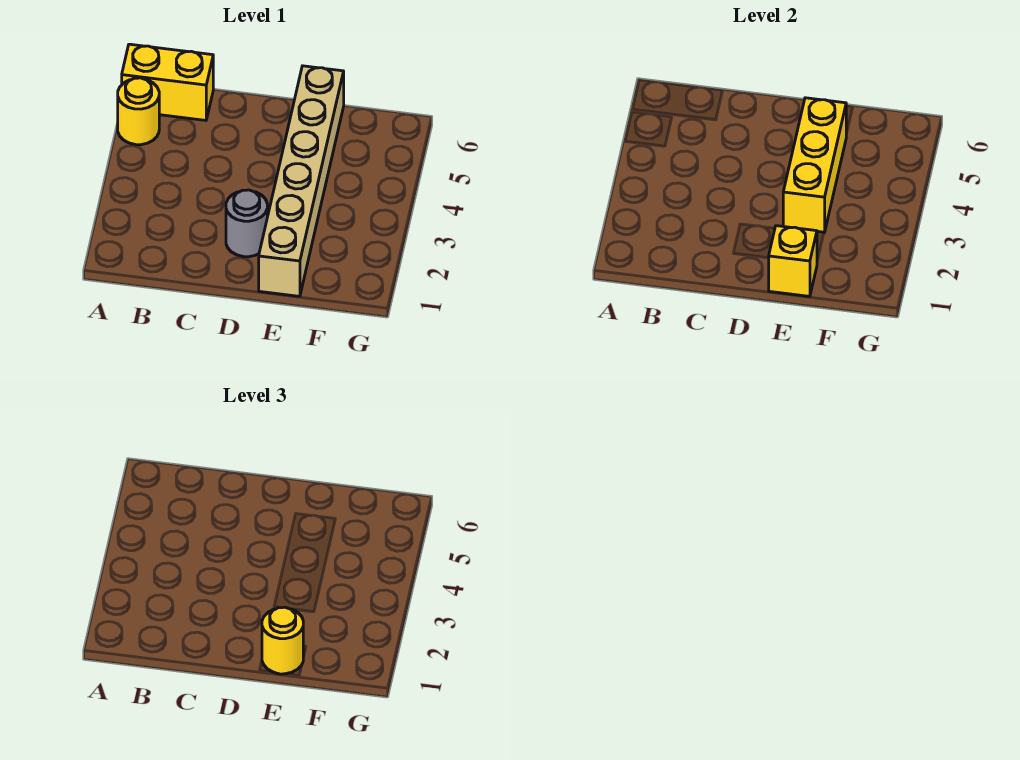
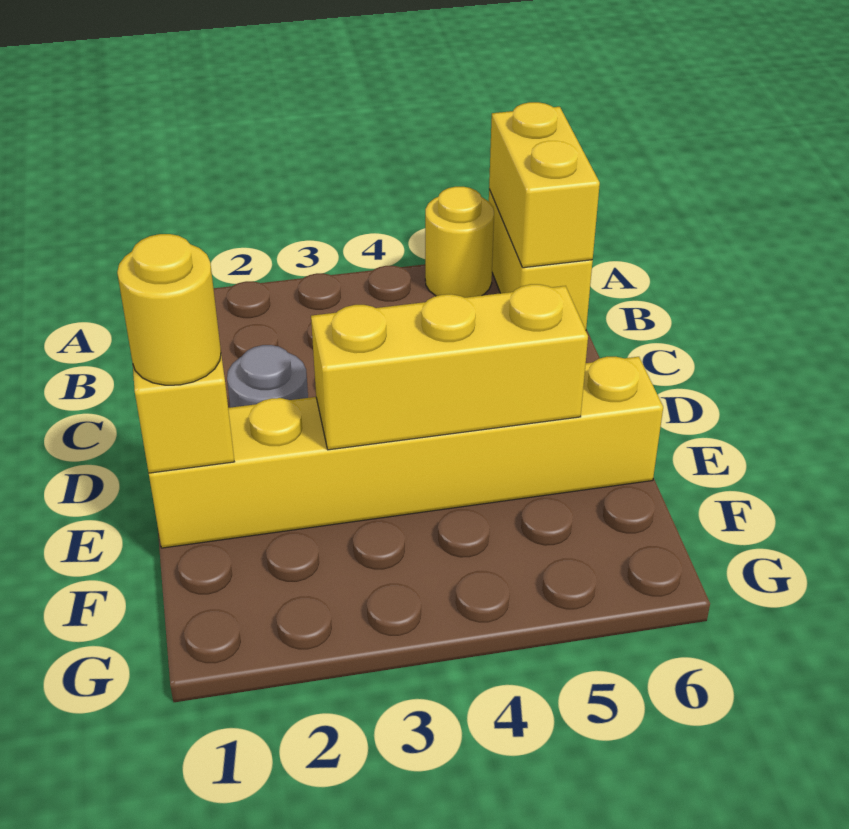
none -> yellow brick A6:B6 level 2
tan brick E1:E6 level 1 -> yellow brick E1:E6 level 1

